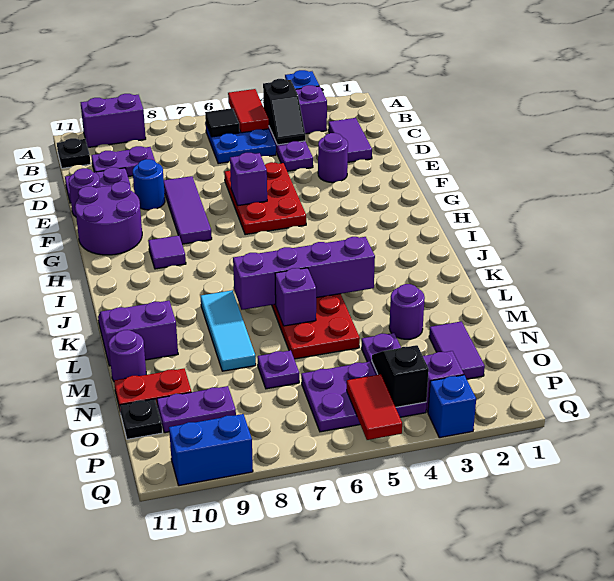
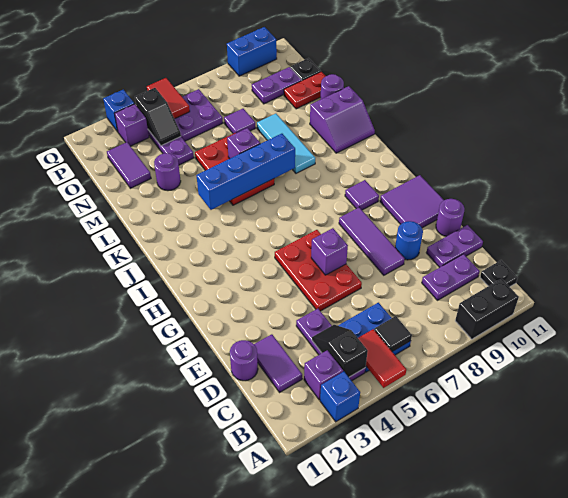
purple brick A9:A10 level 1 -> black brick A9:A10 level 1
purple round brick E3 level 1 -> purple round brick D1 level 1
purple round brick F10:G11 level 1 -> purple tile F10:G11 level 1
purple brick K4:K7 level 2 -> blue brick K4:K7 level 2
purple plate N7 level 1 -> purple tile N7 level 1

